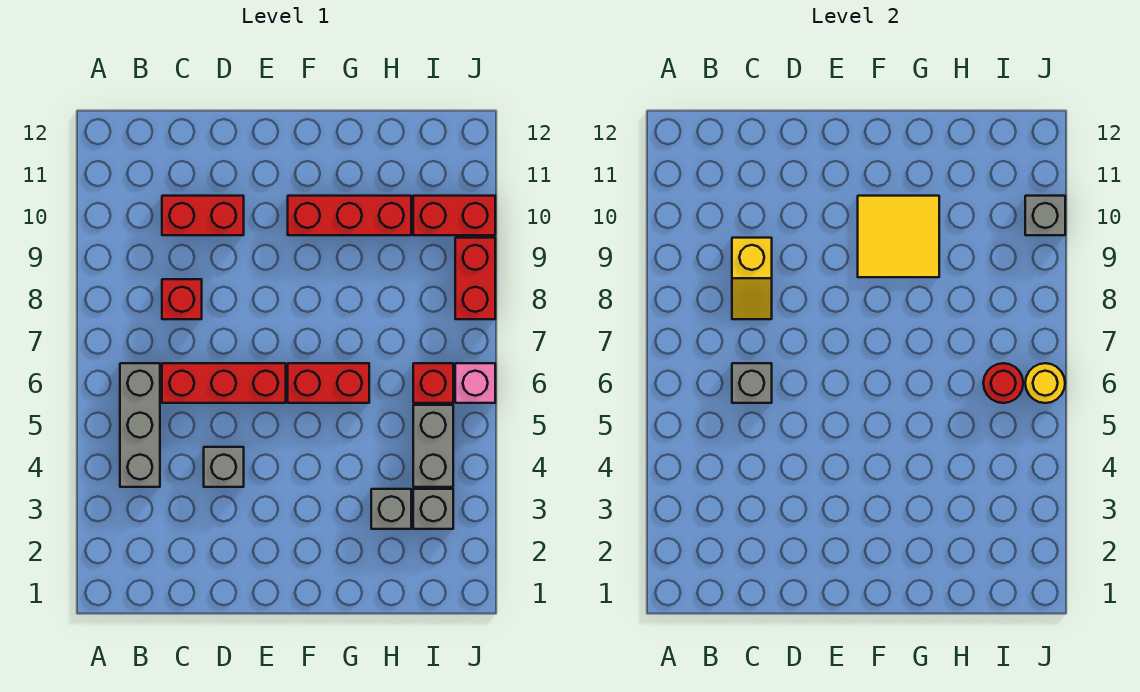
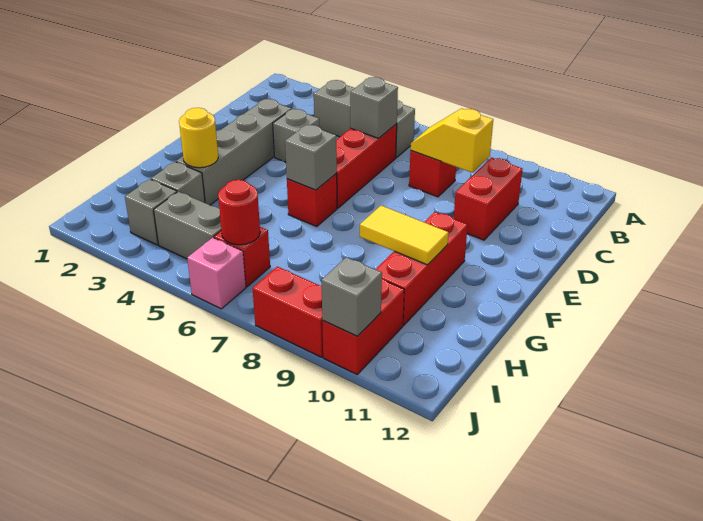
none -> grey brick D3:G3 level 1
red brick F6:G6 level 1 -> red brick F6 level 1
none -> grey brick F6 level 2
yellow tile F9:G10 level 2 -> yellow tile G9:G10 level 2
yellow round brick J6 level 2 -> yellow round brick G3 level 2

